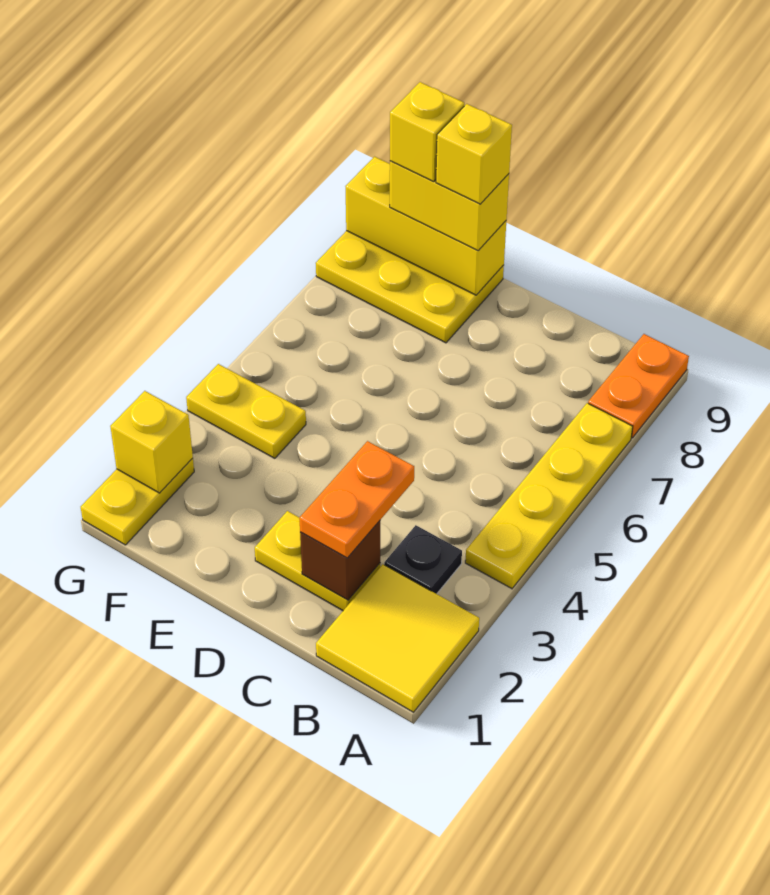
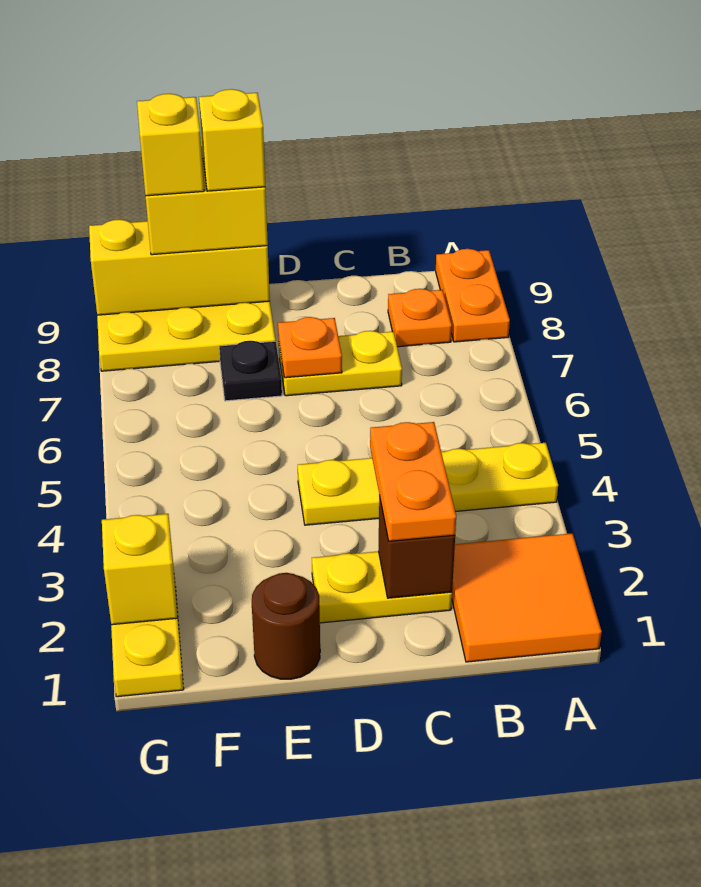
yellow tile A1:B2 level 1 -> orange tile A1:B2 level 1
yellow plate A4:A7 level 1 -> yellow plate A4:D4 level 1
black plate B3 level 1 -> black plate E7 level 1
none -> orange plate B8 level 1
none -> orange plate D7 level 2
none -> brown round brick E1 level 1
yellow plate F4:G4 level 1 -> yellow plate C7:D7 level 1

